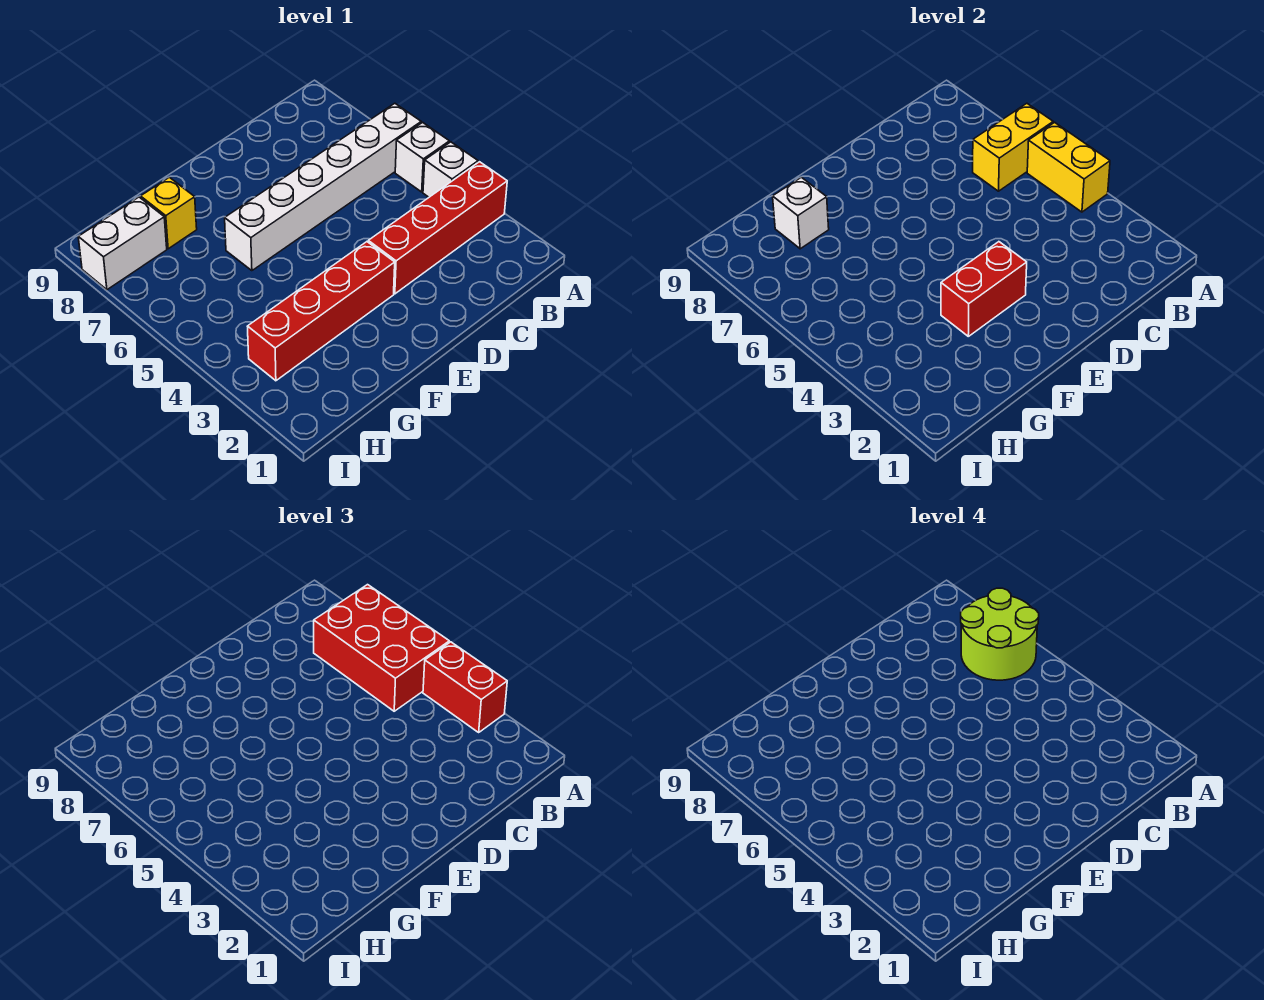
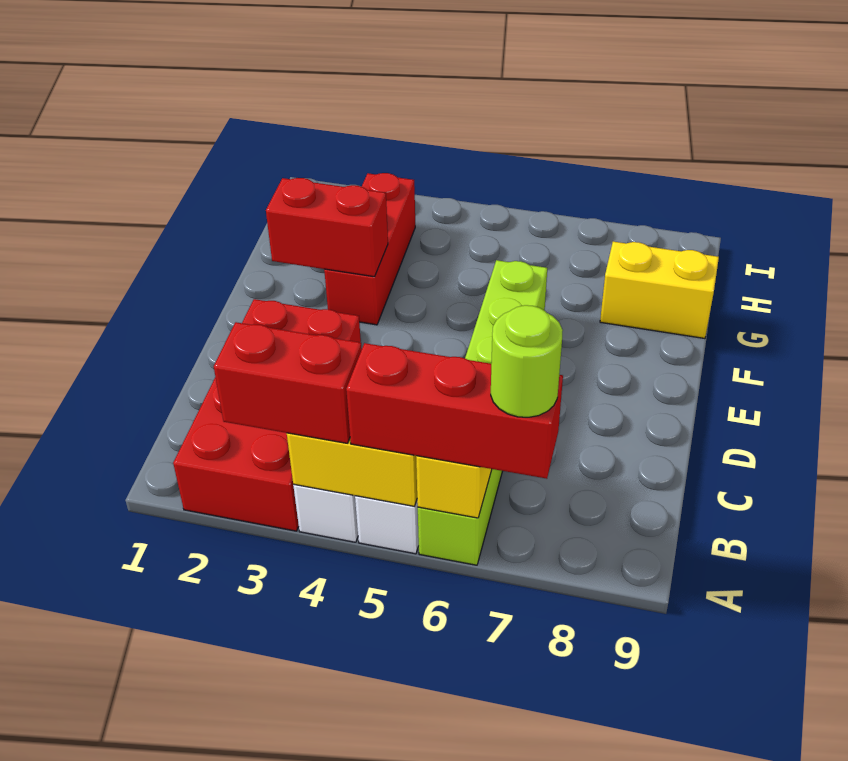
red brick A3:D3 level 1 -> red brick A2:D3 level 1
red brick A5:B7 level 3 -> red brick A5:A7 level 3
white brick A6:F6 level 1 -> lime brick A6:F6 level 1
lime round brick A6:B7 level 4 -> lime round brick A7 level 4
red brick E3:H3 level 1 -> red brick F3:H3 level 1
red brick E3:F3 level 2 -> red brick F2:F3 level 2
yellow brick G8 level 1 -> yellow brick G8:G9 level 1
white brick G8 level 2 -> none
white brick H8:I8 level 1 -> none

